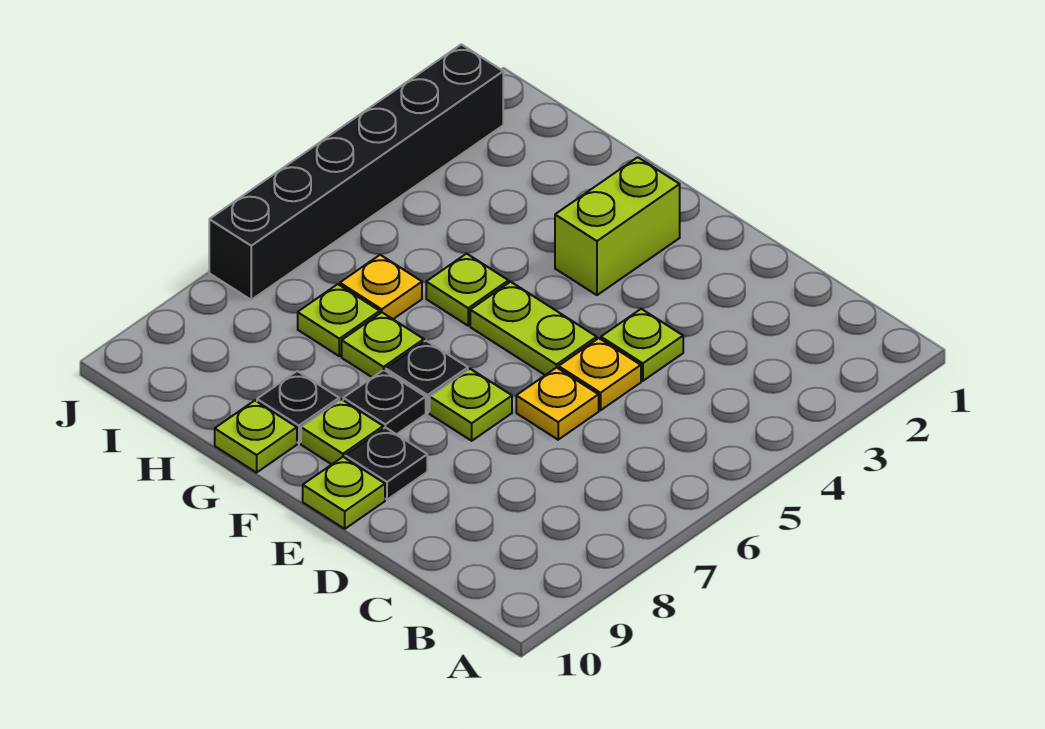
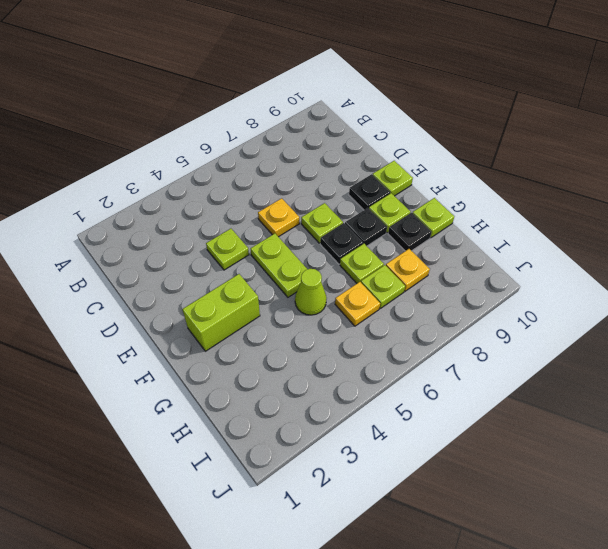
yellow plate D5 level 1 -> yellow plate H8 level 1
lime plate G5 level 1 -> lime cone G5 level 1
black brick J2:J7 level 1 -> none

